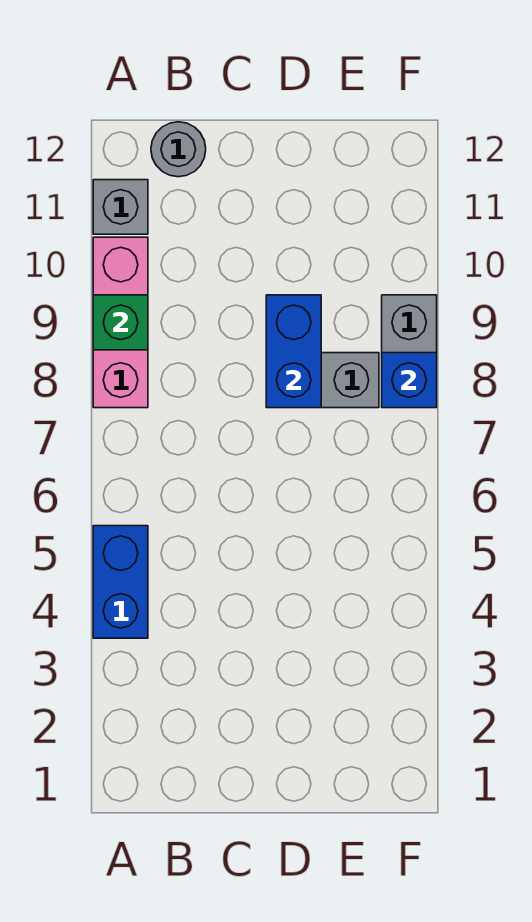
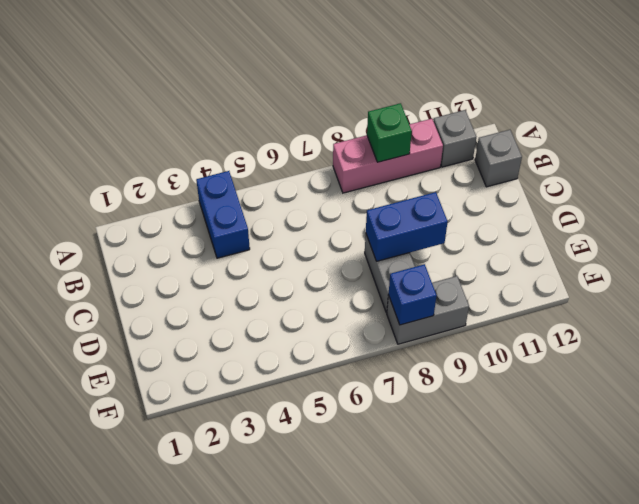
blue brick A4:A5 level 1 -> blue brick A4:B4 level 1
grey round brick B12 level 1 -> grey brick B12 level 1

